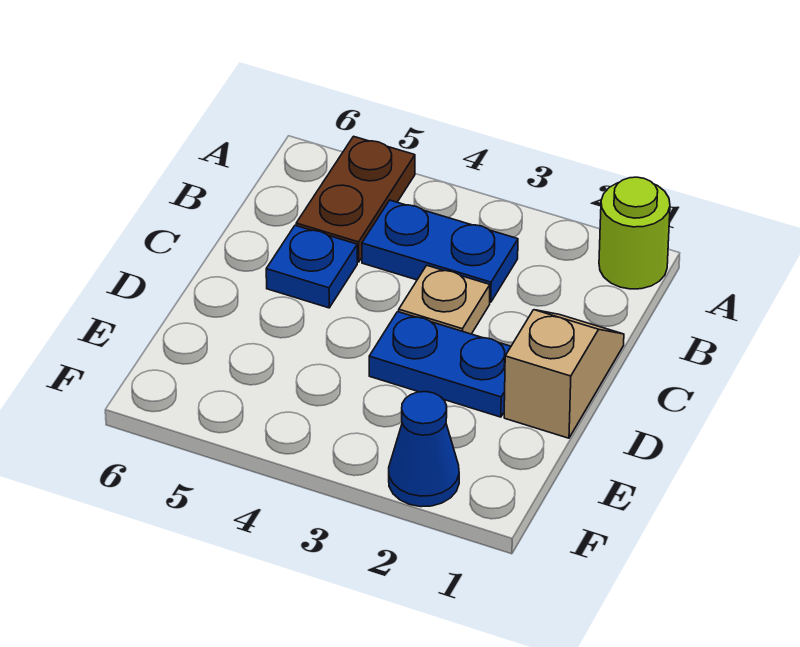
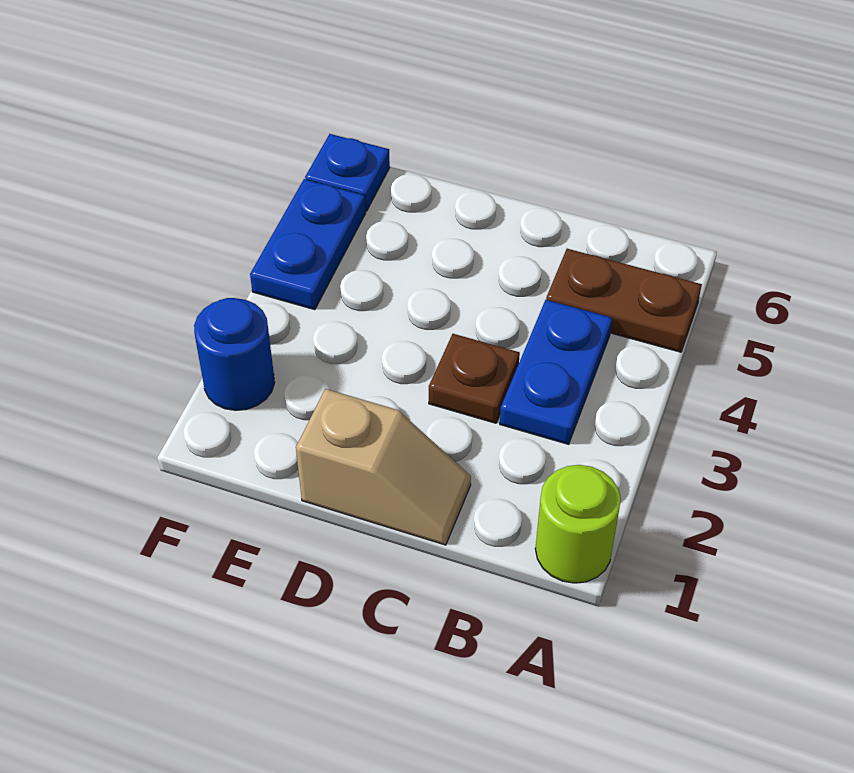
tan plate C3 level 1 -> brown plate C3 level 1
blue plate C5 level 1 -> blue plate F6 level 1
blue plate D2:D3 level 1 -> blue plate F4:F5 level 1
blue cone F2 level 1 -> blue round brick F2 level 1

